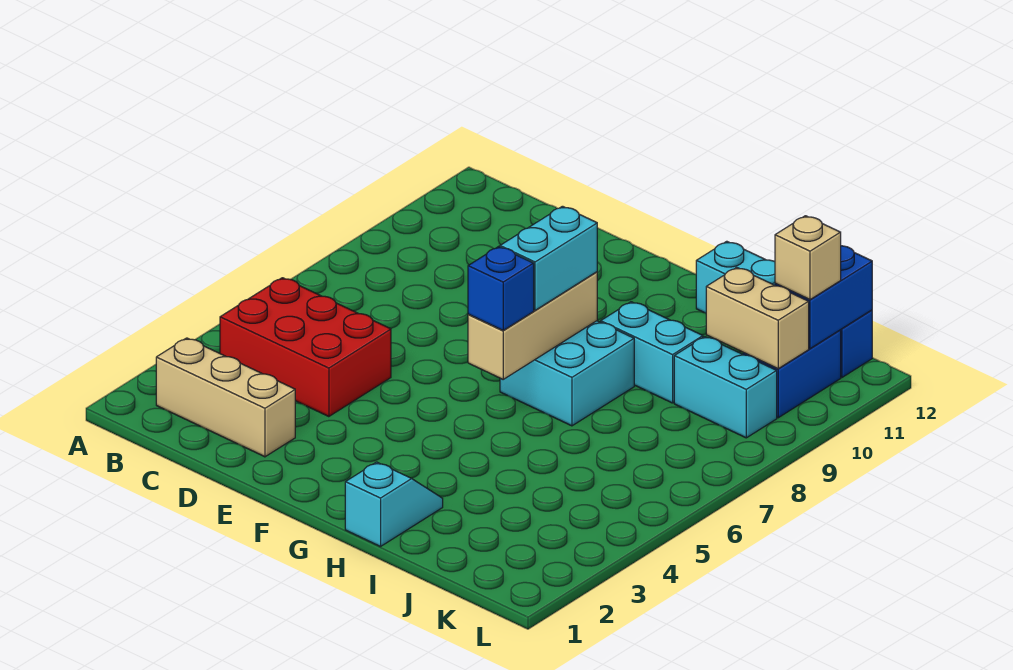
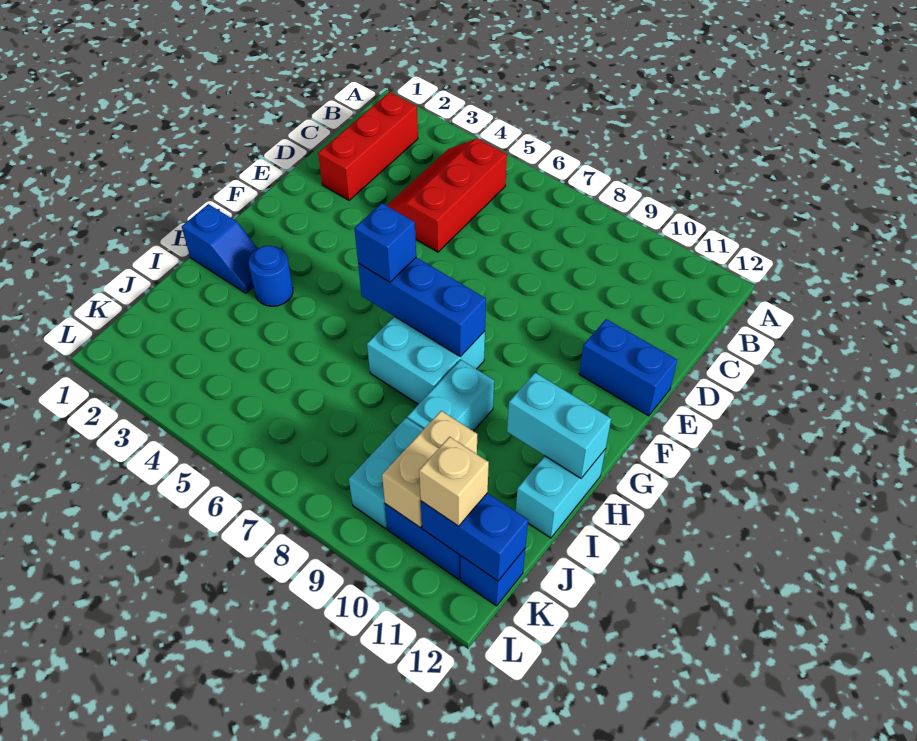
tan brick B2:D2 level 1 -> red brick B2:D2 level 1
red brick B4:D5 level 1 -> red slope B4:D5 level 1 top 5
none -> blue brick E11:E12 level 1
tan brick G6:G8 level 2 -> blue brick G6:G8 level 2
cyan brick G7:G8 level 3 -> cyan brick H11:H12 level 2
cyan slope H1:H2 level 1 top 1 -> blue slope H1:H2 level 1 top 1
none -> blue round brick H3 level 1

